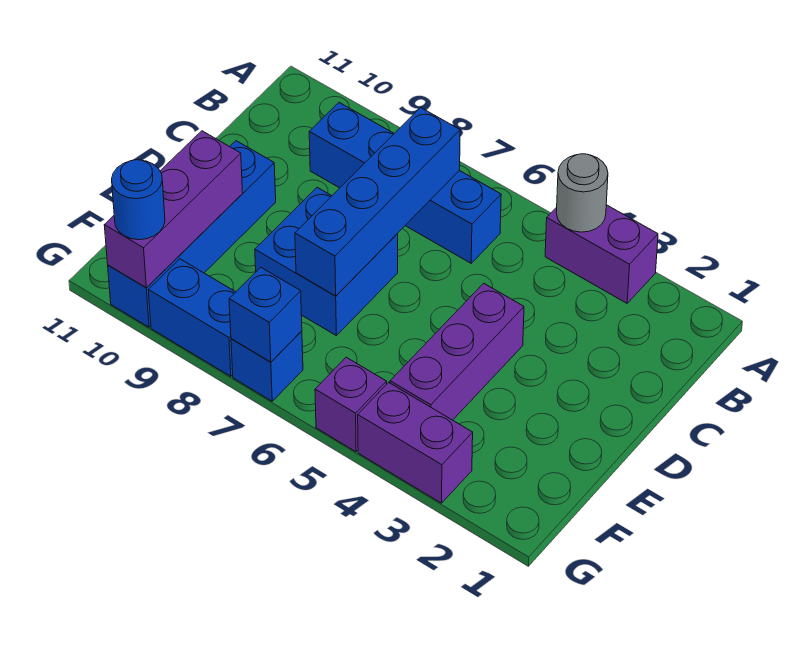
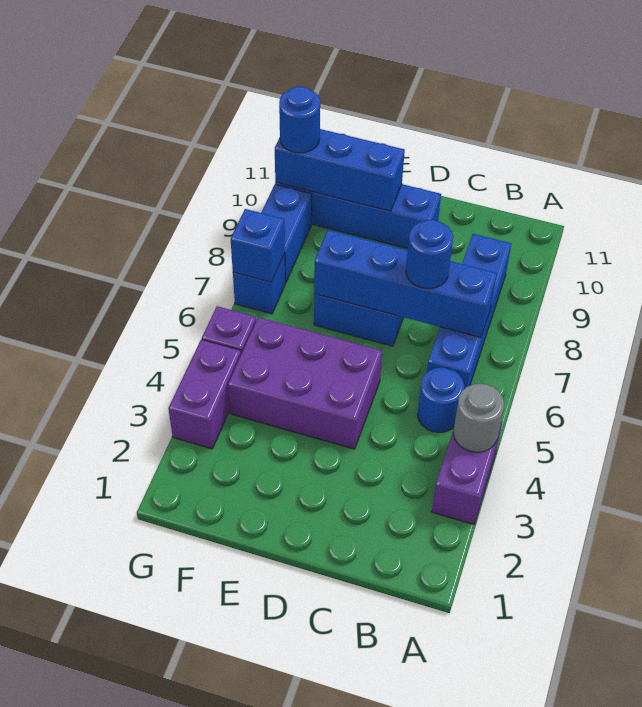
none -> blue round brick B5 level 1
none -> blue round brick C7 level 3
purple brick D4:F4 level 1 -> purple brick D4:F5 level 1
purple brick E10:G10 level 2 -> blue brick E10:G10 level 2

